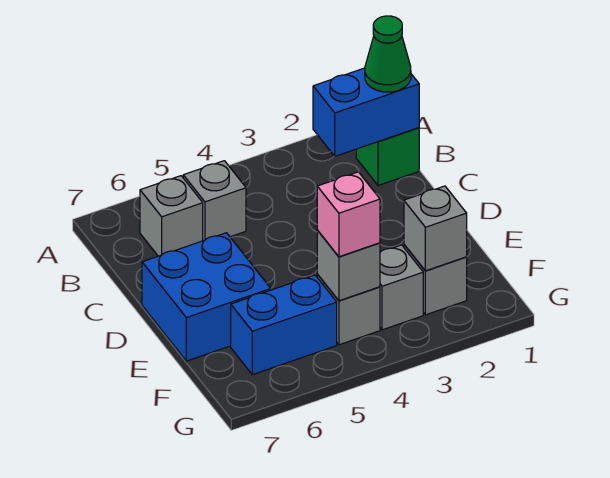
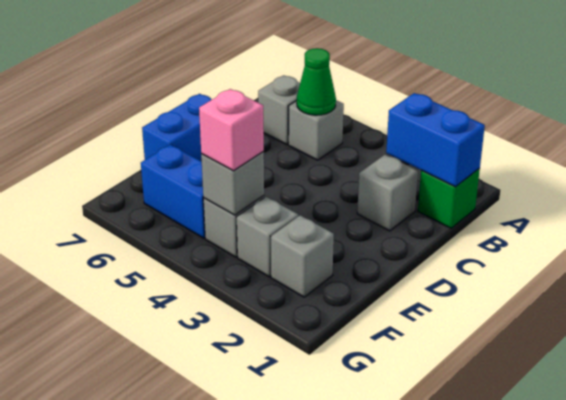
green cone B1 level 3 -> green cone B5 level 2
blue brick D6:E7 level 1 -> blue brick D7:E7 level 1
grey brick F2 level 2 -> grey brick C2 level 1

